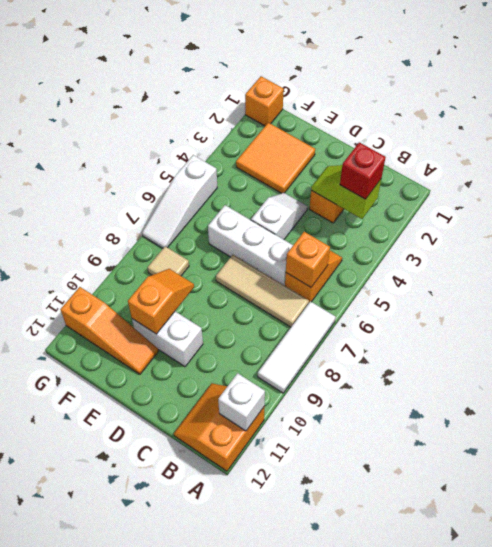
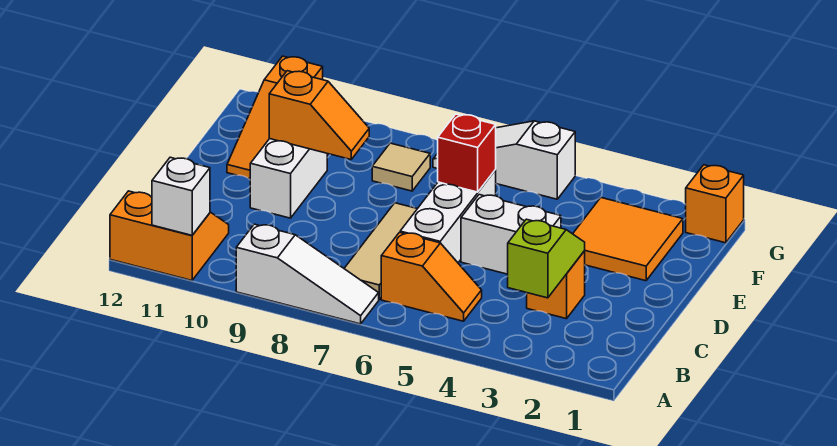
white tile A7:A9 level 1 -> white slope A7:A9 level 1 top 9
red brick B3 level 3 -> red brick E6 level 2
orange brick B6 level 2 -> none
white slope D4:D5 level 1 top 5 -> white brick D4:D5 level 1

